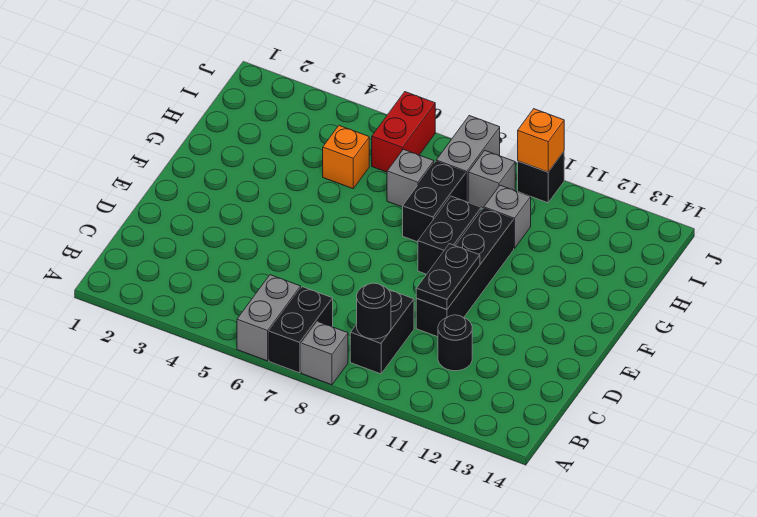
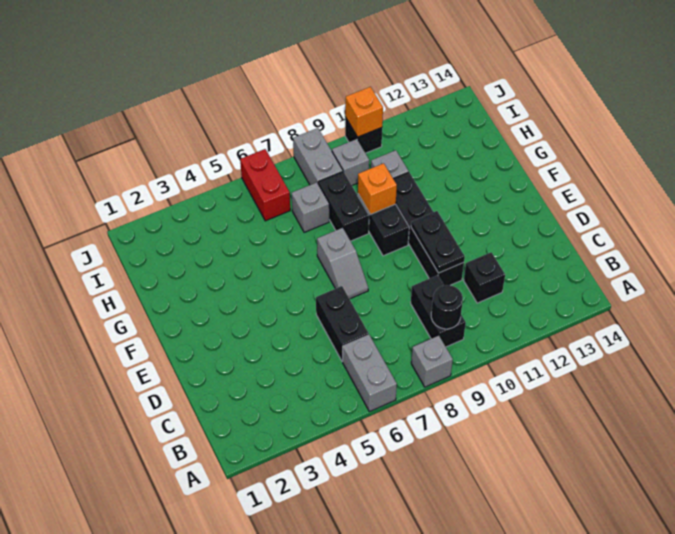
black brick A7:B7 level 1 -> black brick C6:D6 level 1
black round brick C11 level 1 -> black brick C11 level 1
none -> grey slope E7:F7 level 1 top F
orange brick H5 level 1 -> orange brick G9 level 2

